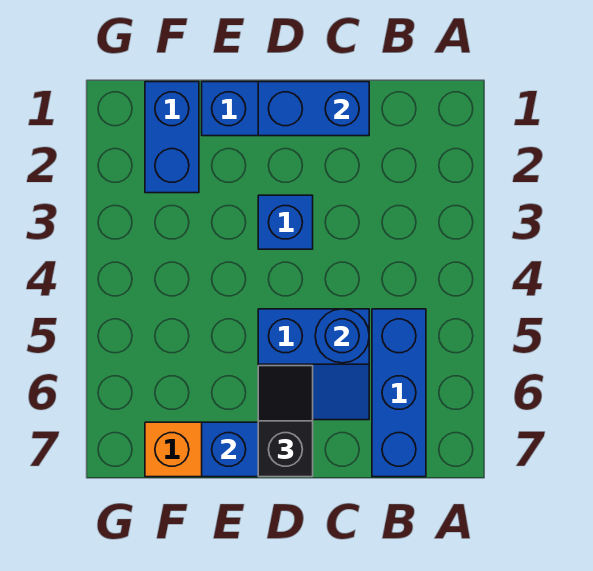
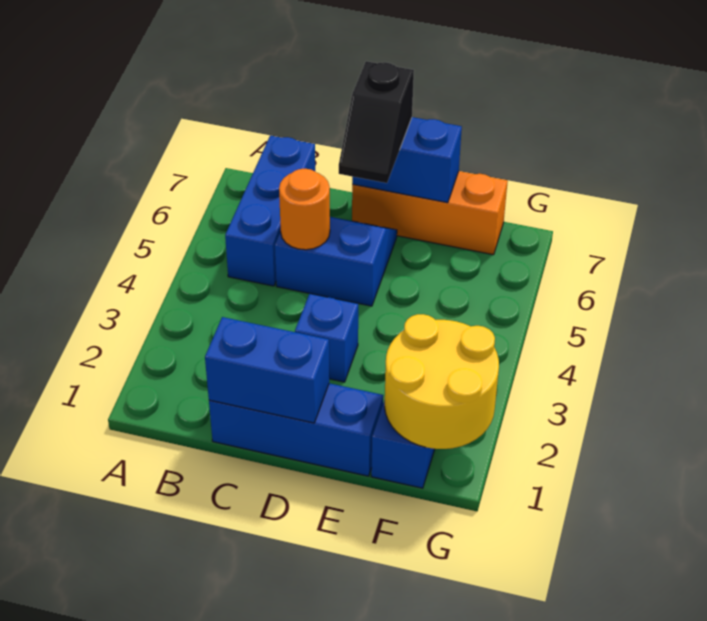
blue round brick C5 level 2 -> orange round brick C5 level 2
none -> yellow round brick F1:G2 level 2

